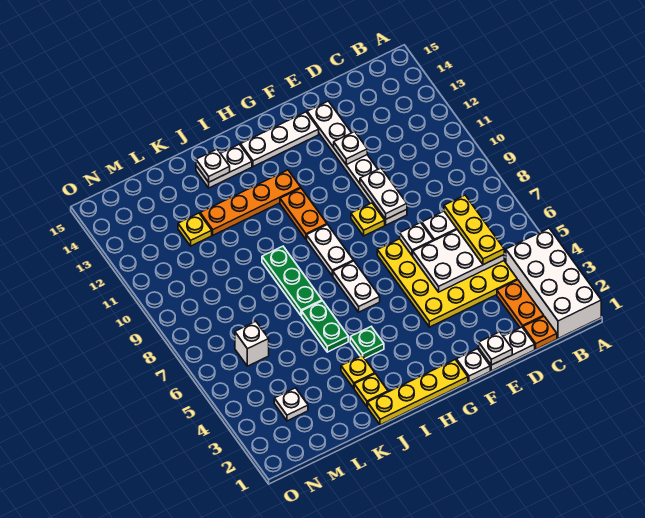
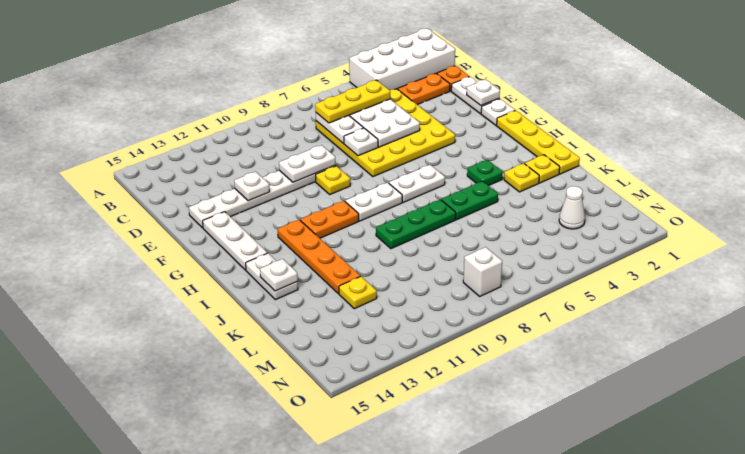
white plate M3 level 1 -> white cone M3 level 1
white brick M6 level 1 -> white brick N8 level 1

